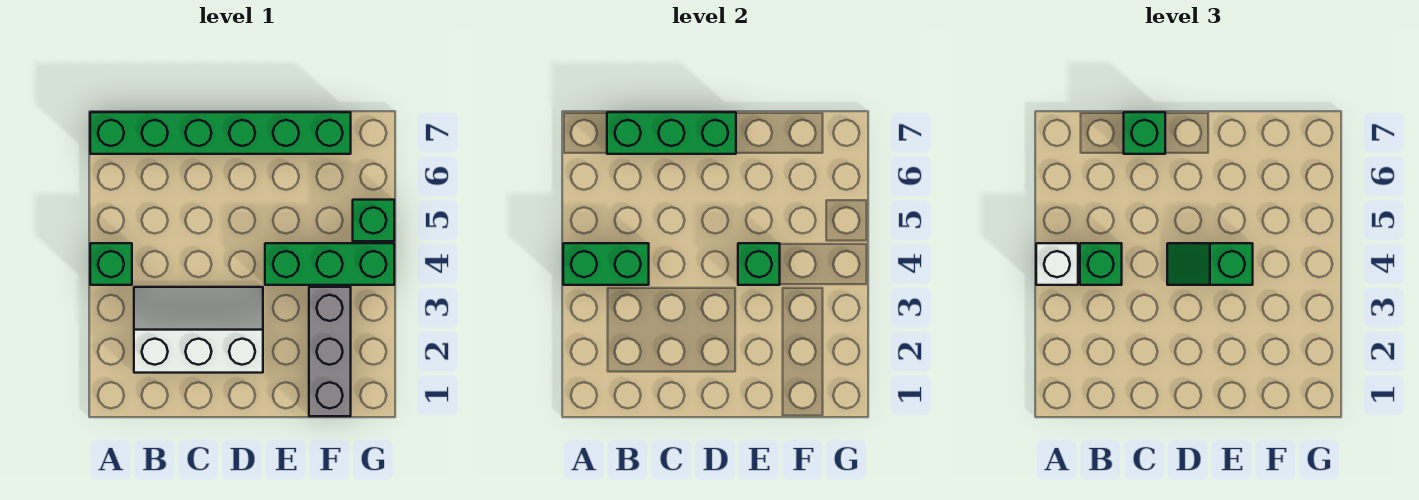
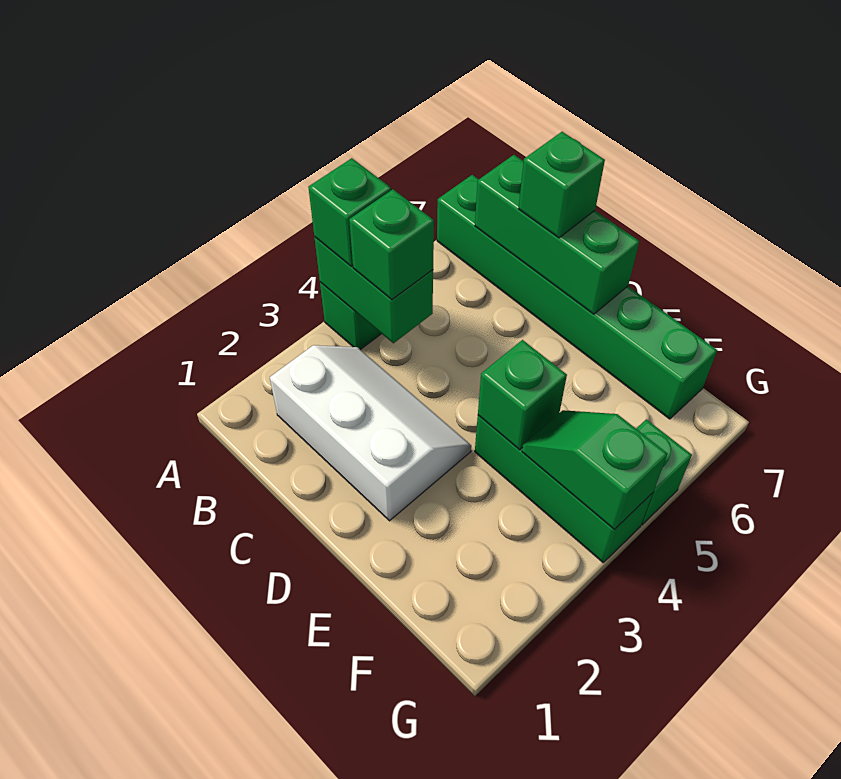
white brick A4 level 3 -> green brick A4 level 3
green slope D4:E4 level 3 top E -> green slope F4:G4 level 2 top G
grey brick F1:F3 level 1 -> none

